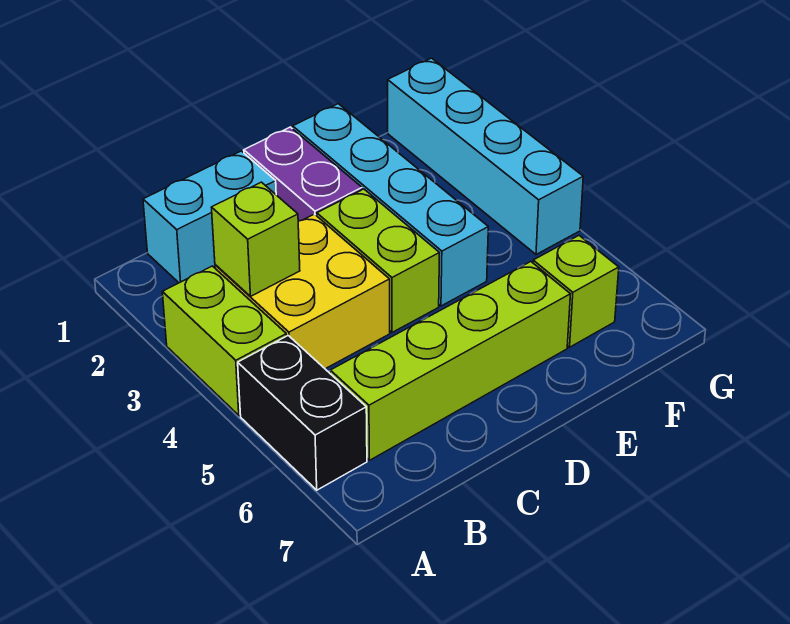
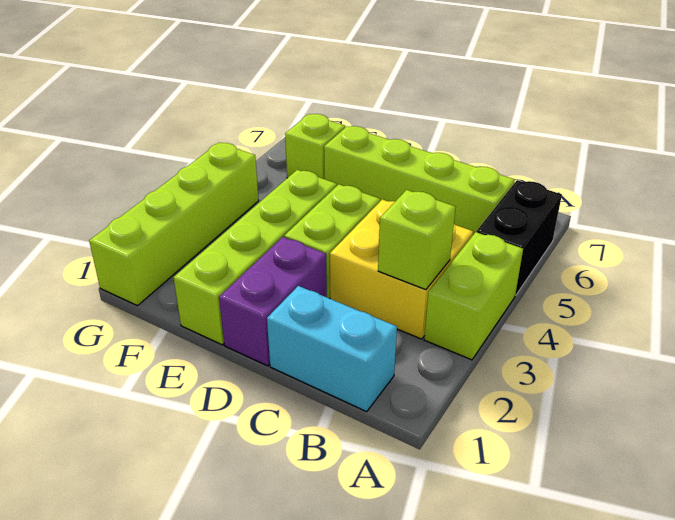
cyan brick E1:E4 level 1 -> lime brick E1:E4 level 1
cyan brick G1:G4 level 1 -> lime brick G1:G4 level 1

